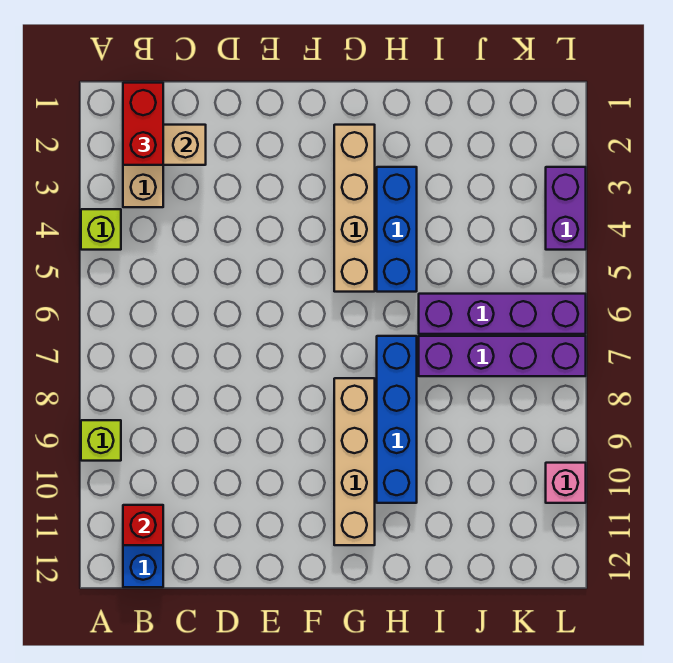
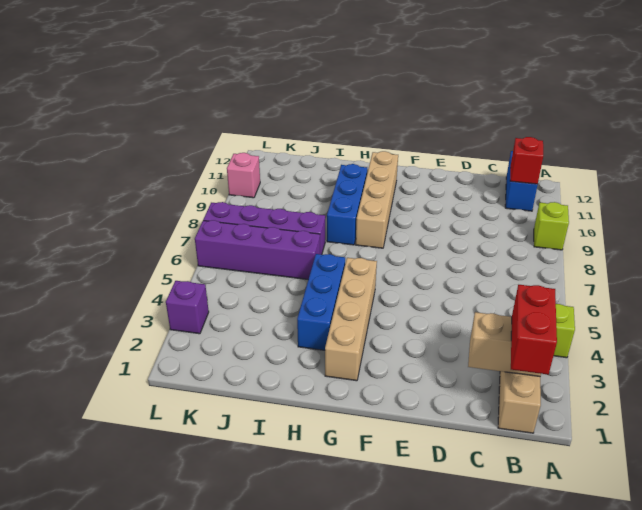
blue brick H7:H10 level 1 -> blue brick H8:H10 level 1
purple brick L3:L4 level 1 -> purple brick L3 level 1

